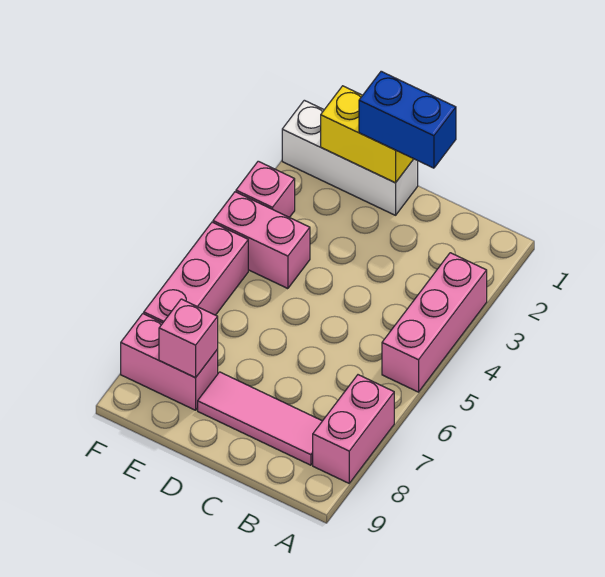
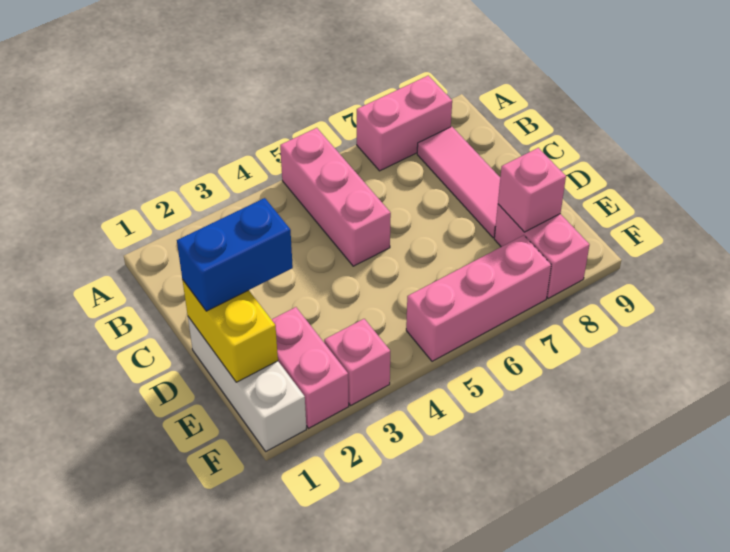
pink brick A3:A5 level 1 -> pink brick A5:C5 level 1
blue brick C1:D1 level 3 -> blue brick D1:D2 level 3
pink brick E4:F4 level 1 -> pink brick E2:F2 level 1

